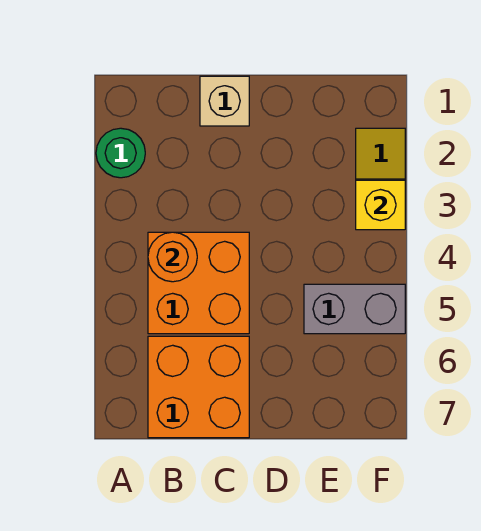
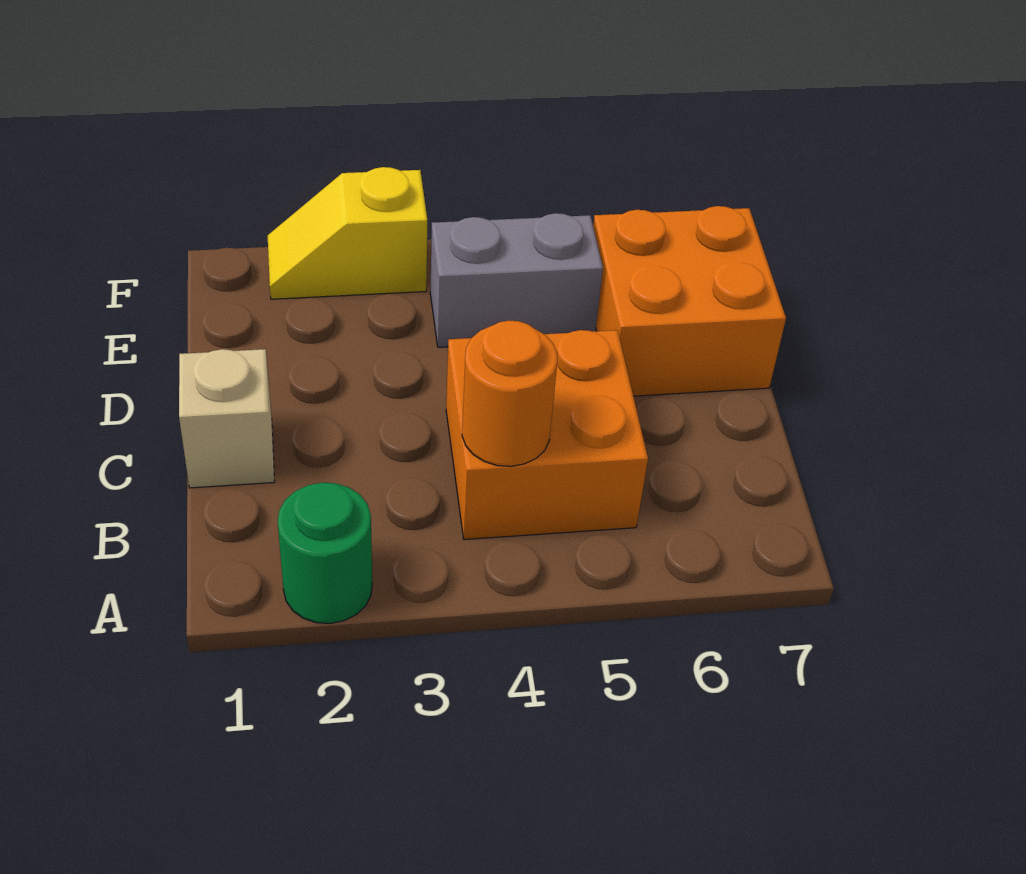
orange brick B6:C7 level 1 -> orange brick D6:E7 level 1
grey brick E5:F5 level 1 -> grey brick E4:E5 level 1
yellow brick F3 level 2 -> none

